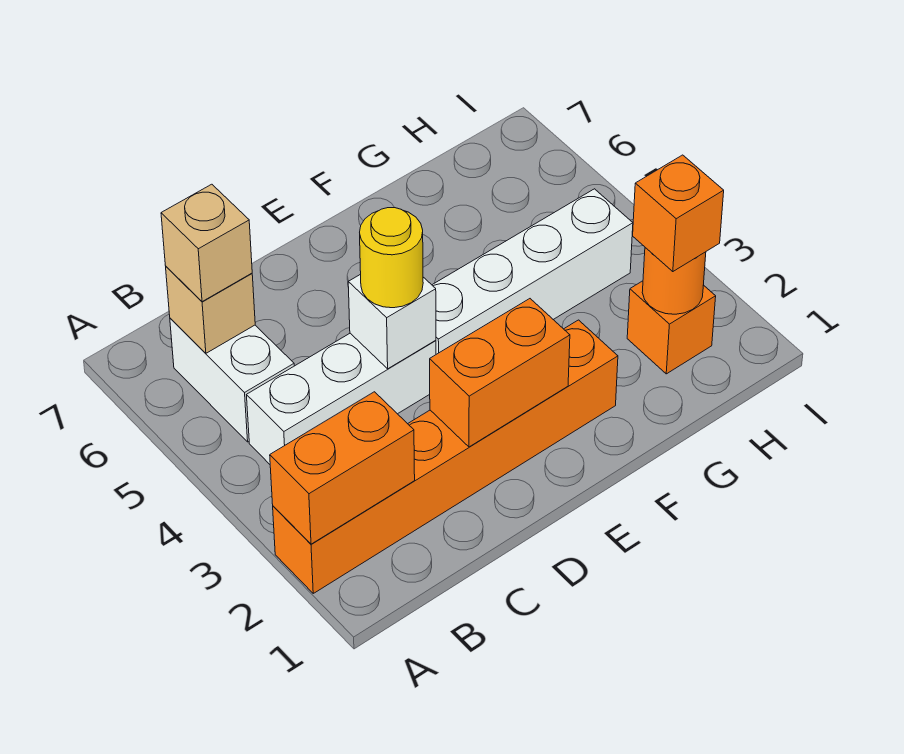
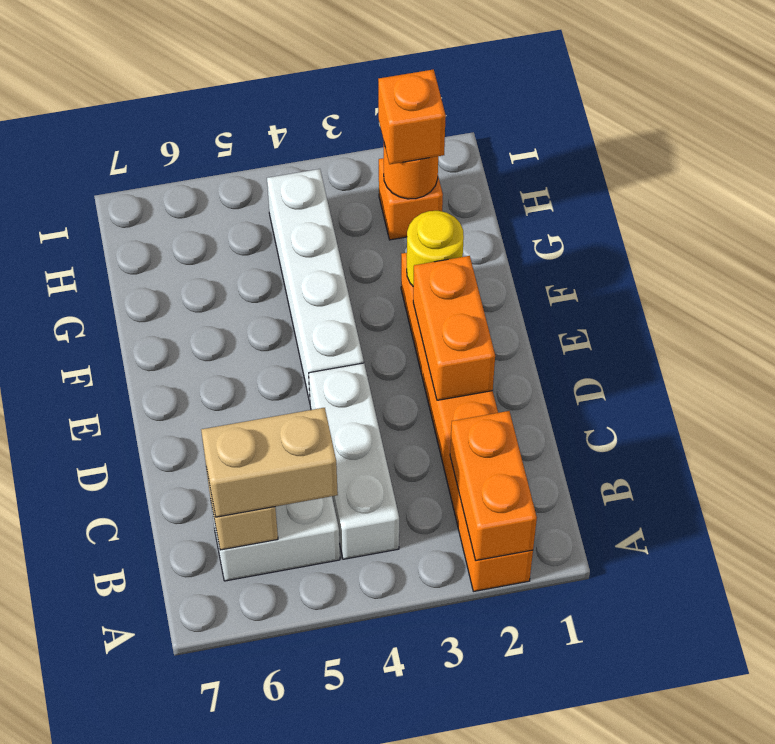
tan brick B6 level 3 -> tan brick B5:B6 level 3
white brick D4 level 2 -> none
yellow round brick D4 level 3 -> yellow round brick F2 level 2

